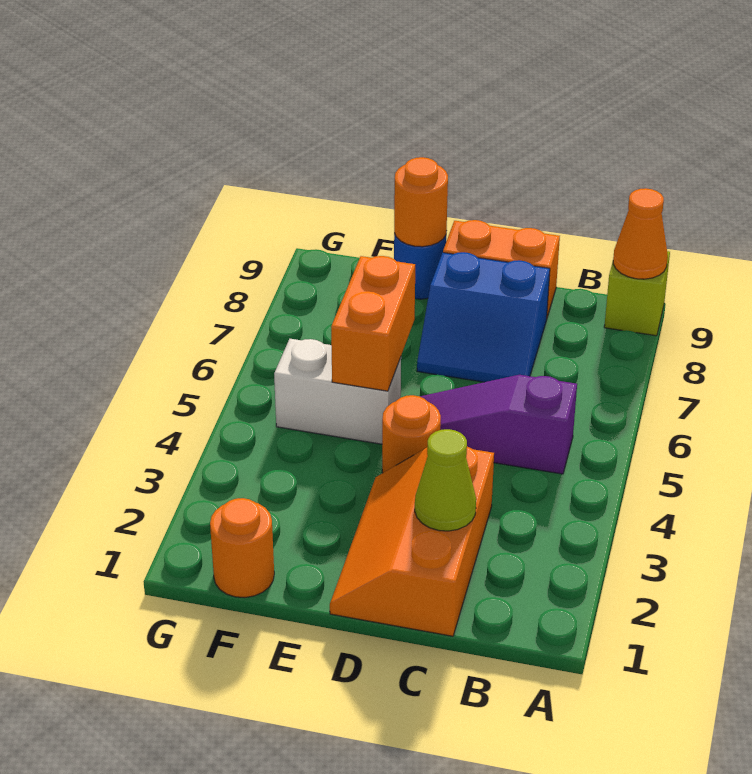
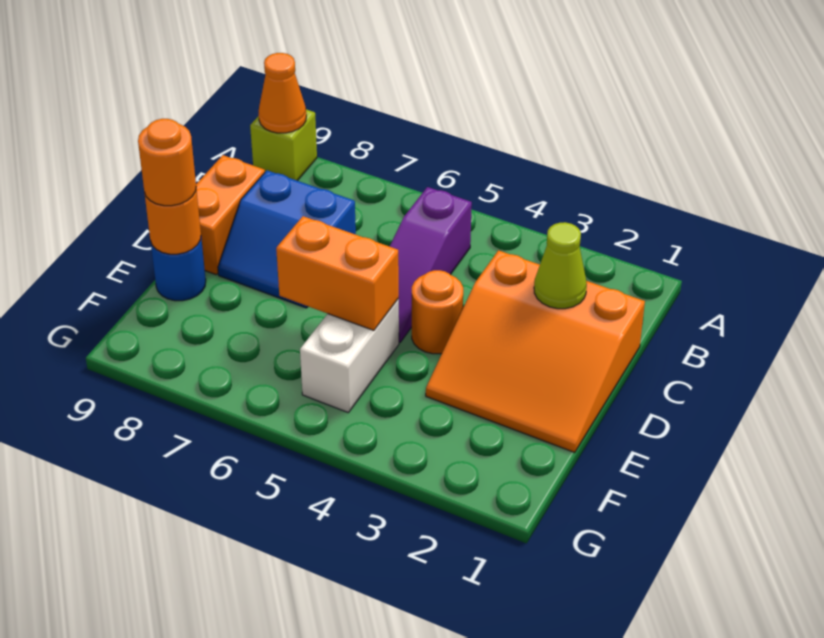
orange slope C1:D3 level 1 top C -> orange slope C1:E3 level 1 top C
blue slope C7:D8 level 1 top 8 -> blue slope C7:D8 level 1 top C
orange round brick F1 level 1 -> orange round brick E9 level 3

